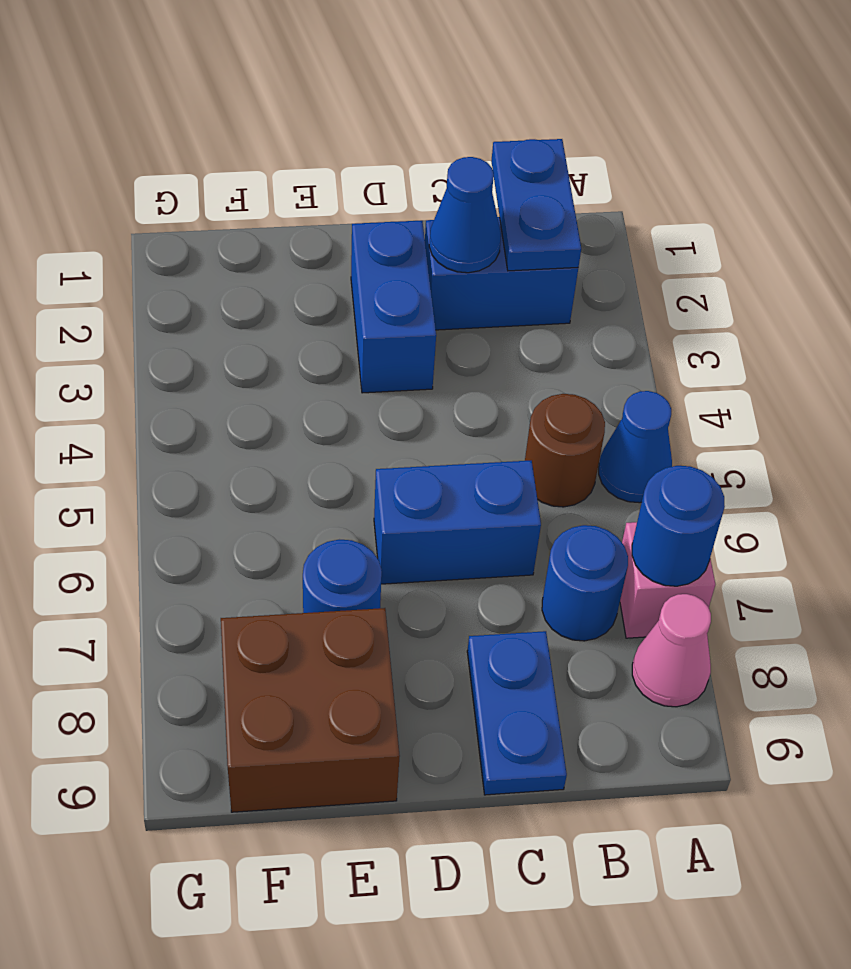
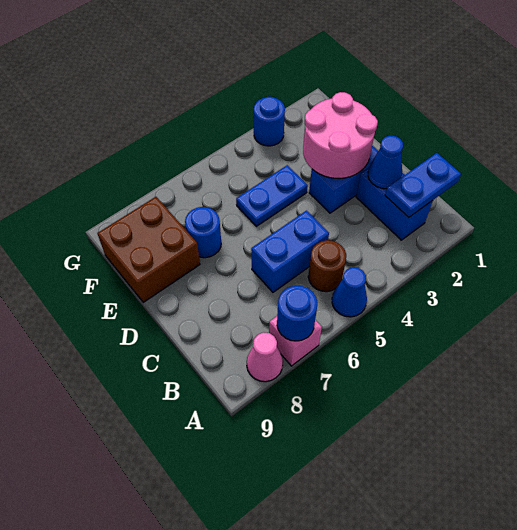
blue round brick B7 level 1 -> blue round brick G3 level 1
blue brick C6:D6 level 1 -> blue brick C5:C6 level 1
blue plate C8:C9 level 1 -> blue plate E4:E5 level 1
none -> pink round brick D2:E3 level 2

